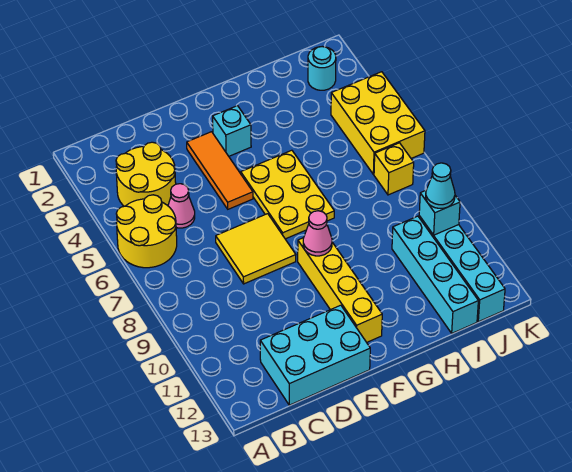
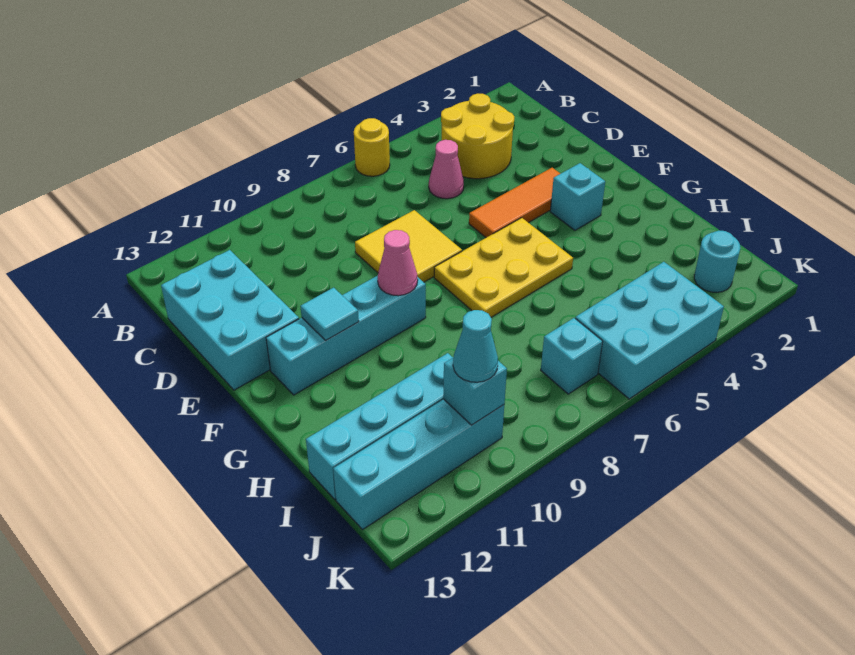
yellow round brick A5:B6 level 1 -> yellow round brick A6 level 1
yellow brick F9:F12 level 1 -> cyan brick F9:F12 level 1
none -> cyan tile F11 level 2
yellow brick J4:K6 level 1 -> cyan brick J4:K6 level 1
yellow brick J7 level 1 -> cyan brick J7 level 1

